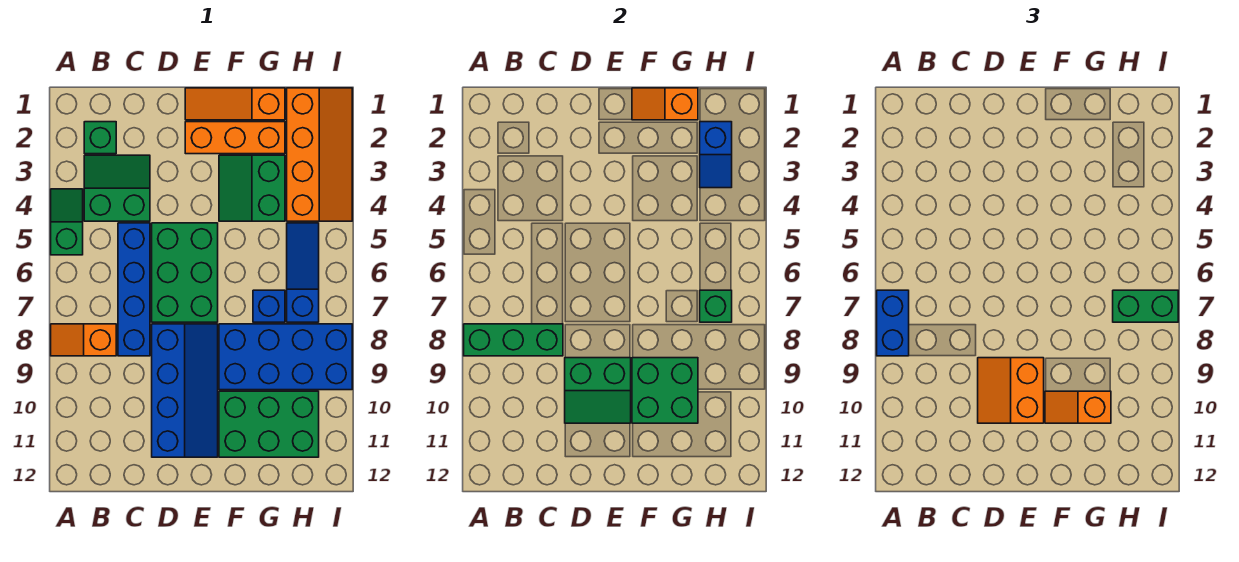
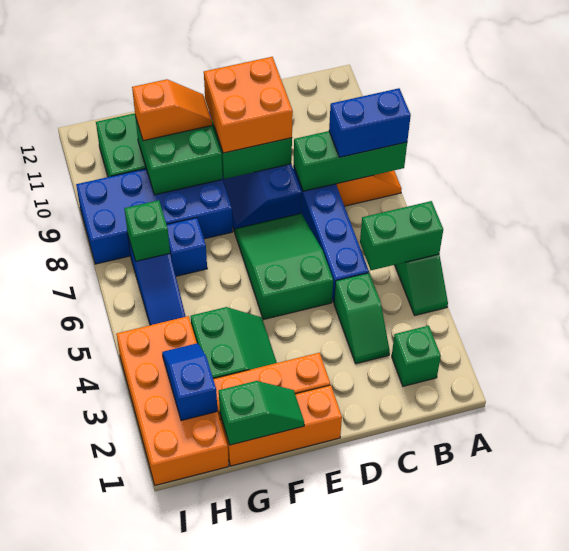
blue brick A7:A8 level 3 -> blue brick A8:B8 level 3
green slope B3:C4 level 1 top 4 -> green slope C3:C4 level 1 top 4
green brick D5:E7 level 1 -> green slope D5:E7 level 1 top 5
orange slope D9:E10 level 3 top E -> orange brick D9:E10 level 3
orange slope E1:G1 level 1 top G -> orange brick E1:G1 level 1
orange slope F1:G1 level 2 top G -> green slope F1:G1 level 2 top G
orange slope H1:I4 level 1 top H -> orange brick H1:I4 level 1
green brick H7:I7 level 3 -> green brick A5:B5 level 2

